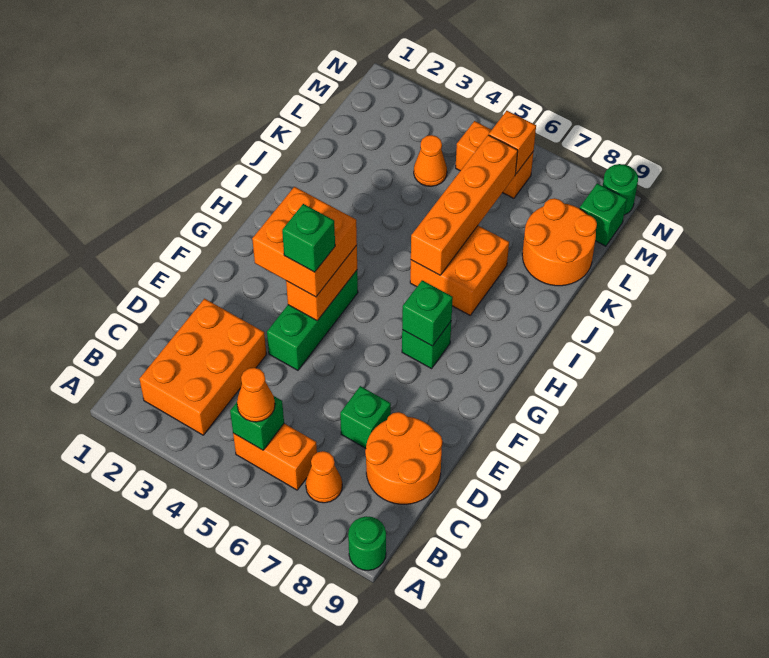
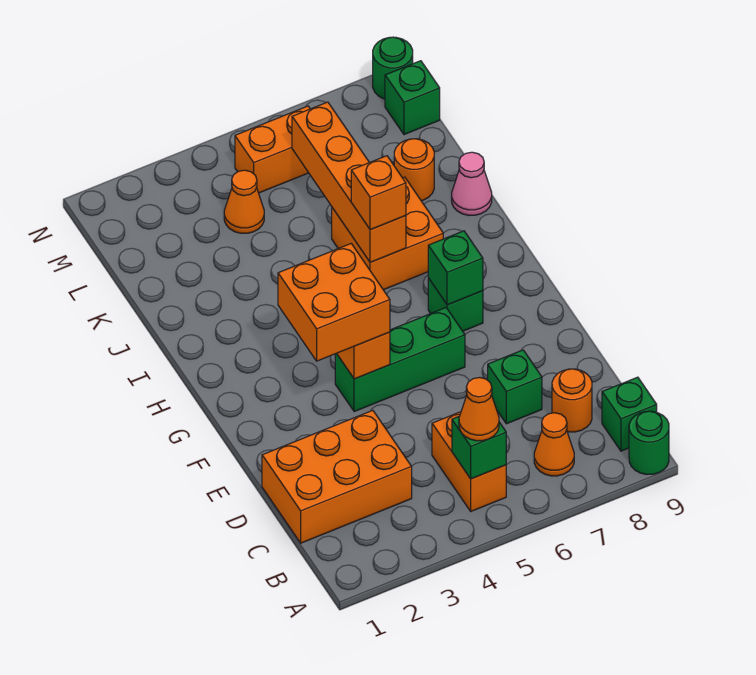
orange brick B2:D3 level 1 -> orange brick C1:D3 level 1
orange brick B5:B6 level 1 -> orange brick B5:C5 level 1
orange round brick C8:D9 level 1 -> orange round brick C8 level 1
green brick E4:G4 level 1 -> green brick F4:F6 level 1
green brick F4 level 4 -> green brick B9 level 1
none -> pink cone J9 level 1
orange round brick K8:L9 level 1 -> orange round brick K8 level 1
orange brick M6 level 2 -> orange brick I6 level 3

